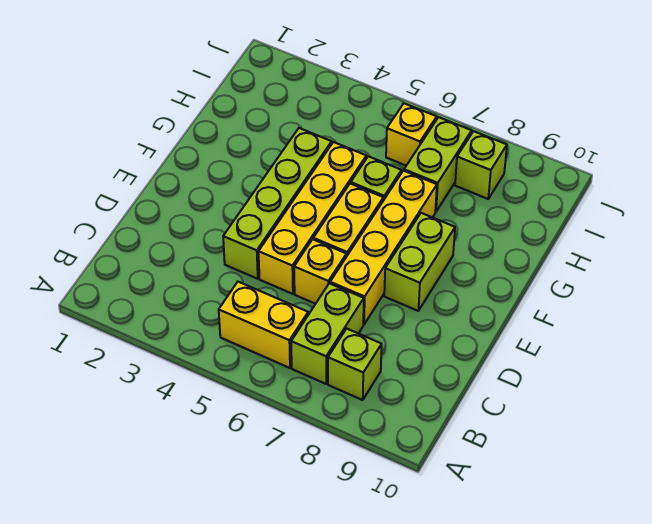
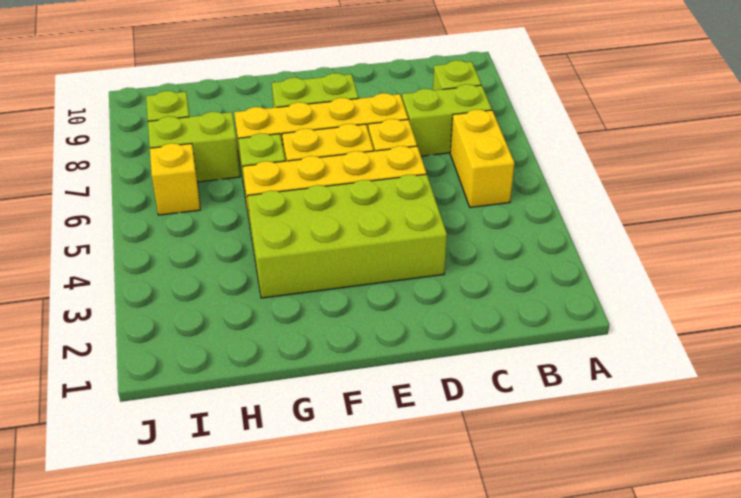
lime brick D4:G4 level 1 -> lime brick D3:G4 level 1

